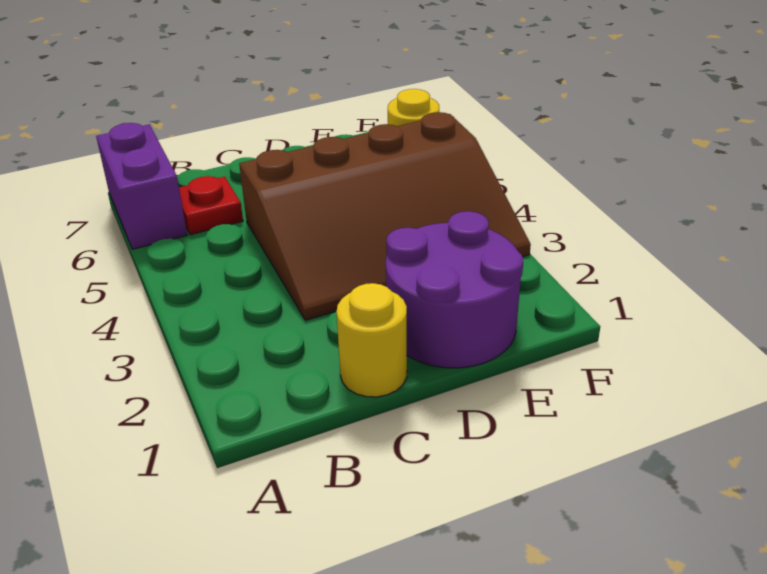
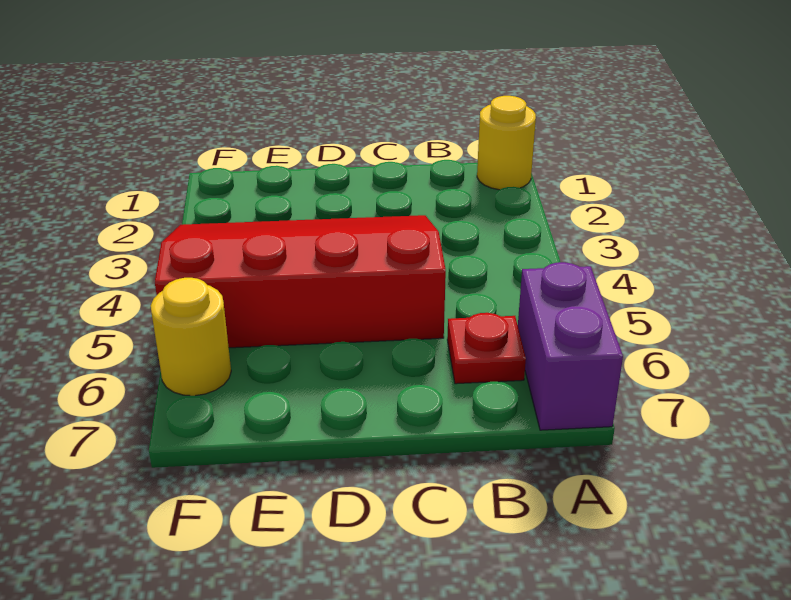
yellow round brick C1 level 1 -> yellow round brick A1 level 1
brown slope C3:F5 level 1 top 5 -> red slope C3:F5 level 1 top 5
purple round brick D1:E2 level 1 -> none

